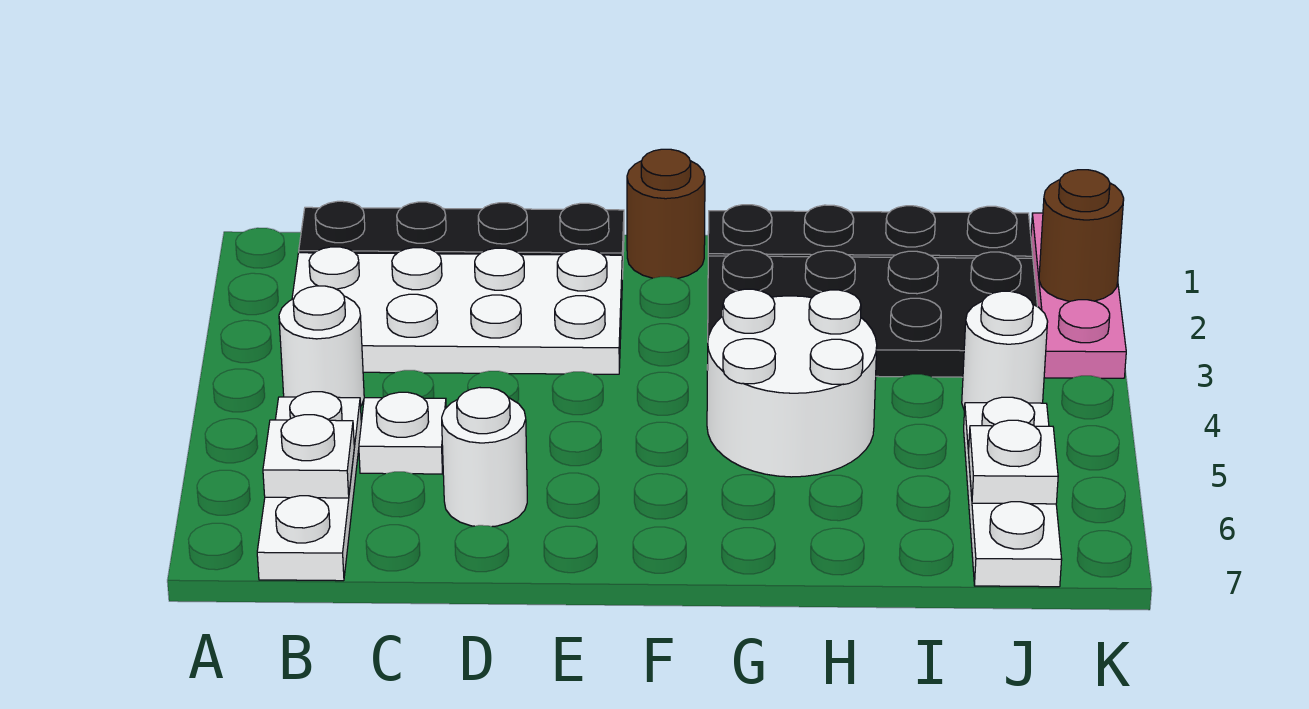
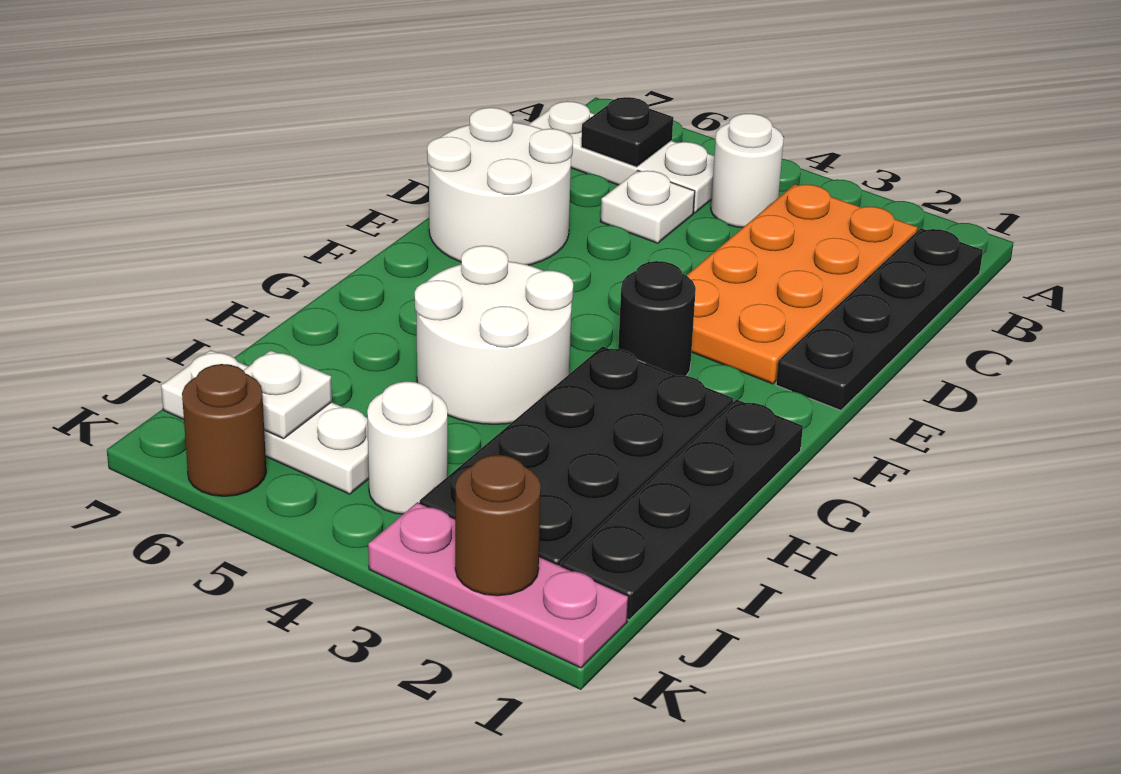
white plate B2:E3 level 1 -> orange plate B2:E3 level 1
white plate B6 level 2 -> black plate B6 level 2
white round brick D6 level 1 -> white round brick D6:E7 level 1
brown round brick F1 level 1 -> brown round brick K6 level 1
none -> black round brick F3 level 1

